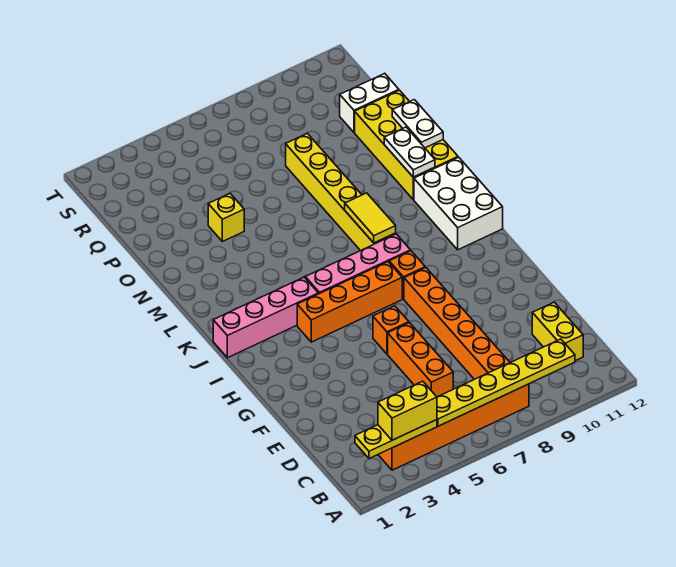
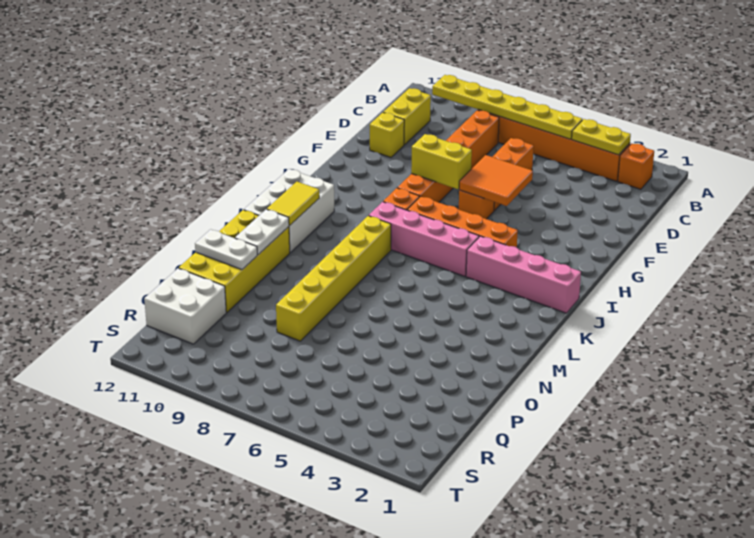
none -> orange brick B2 level 1
yellow plate B2:B4 level 2 -> yellow plate B3:B4 level 2
yellow brick B3:B4 level 3 -> yellow brick G7:G8 level 2
none -> orange tile F5:G6 level 2
yellow tile K8:L8 level 2 -> yellow tile K11:L11 level 2
white plate N12:O12 level 2 -> white plate O11:O12 level 2
yellow brick O4 level 1 -> yellow brick E11 level 1
white brick Q11:Q12 level 1 -> white brick Q11:R12 level 1

